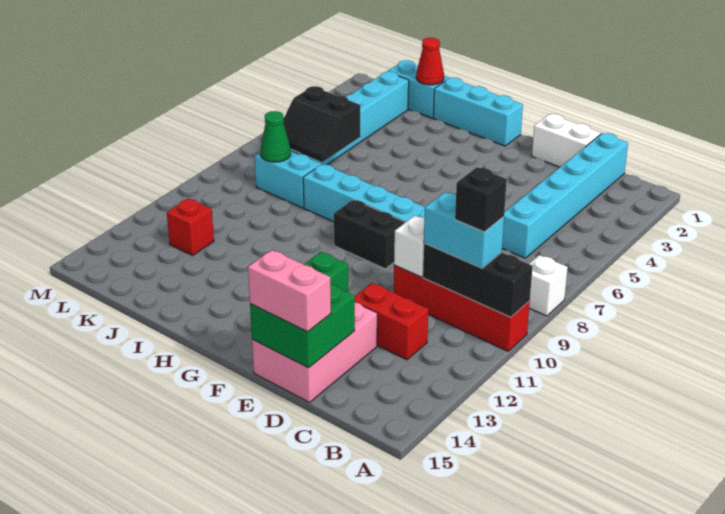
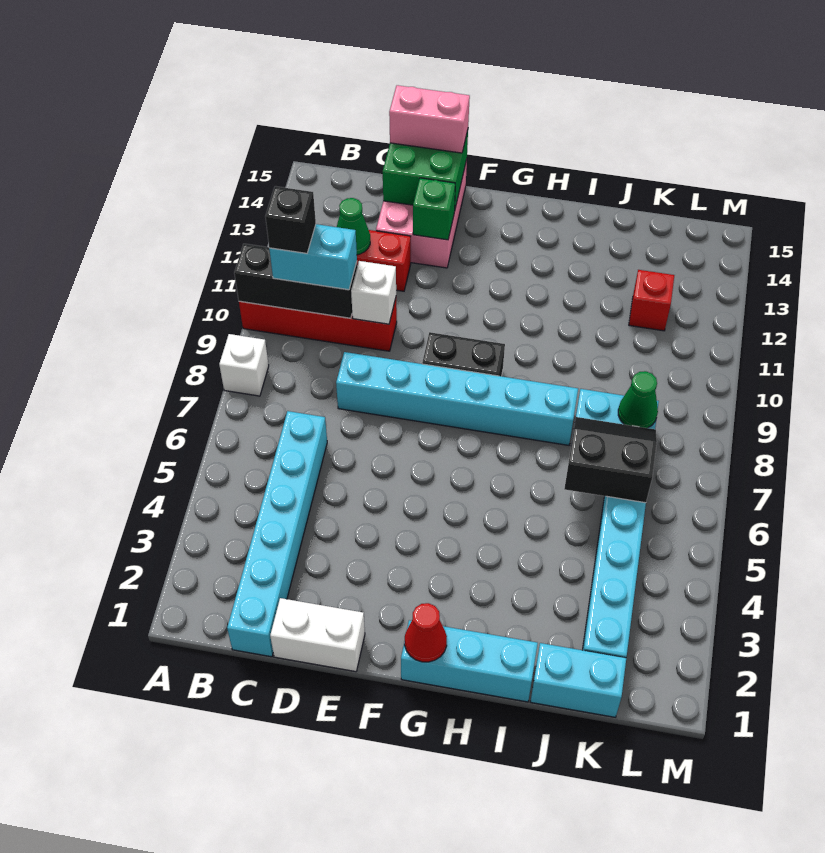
none -> green cone C12 level 2
red cone J1 level 2 -> red cone G1 level 2

